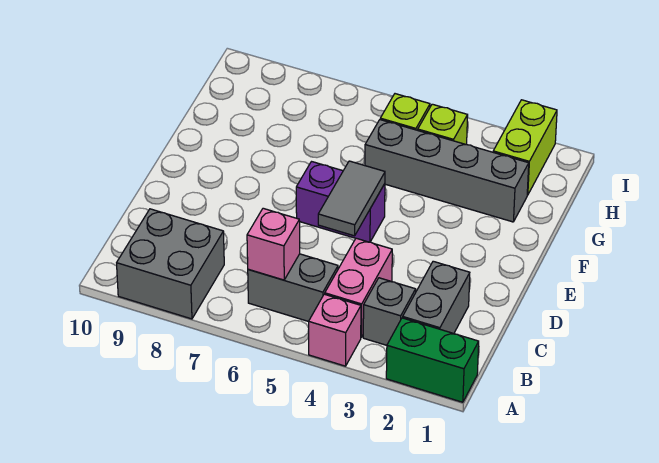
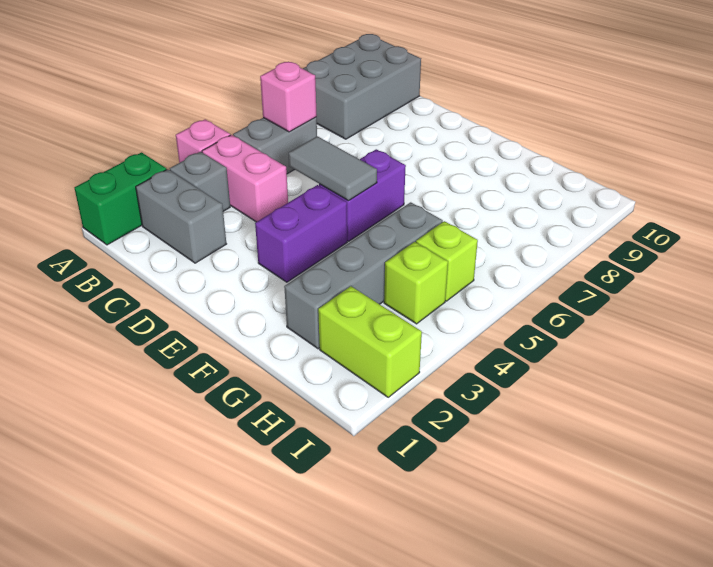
grey brick A8:B9 level 1 -> grey brick A8:B10 level 1
none -> purple brick E3:E4 level 1

